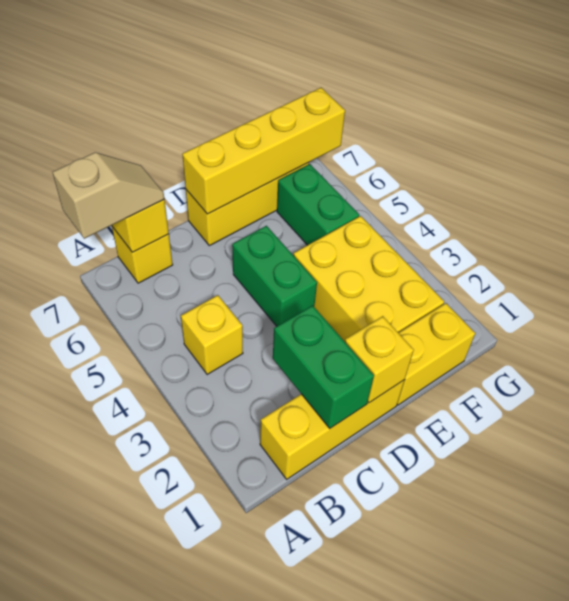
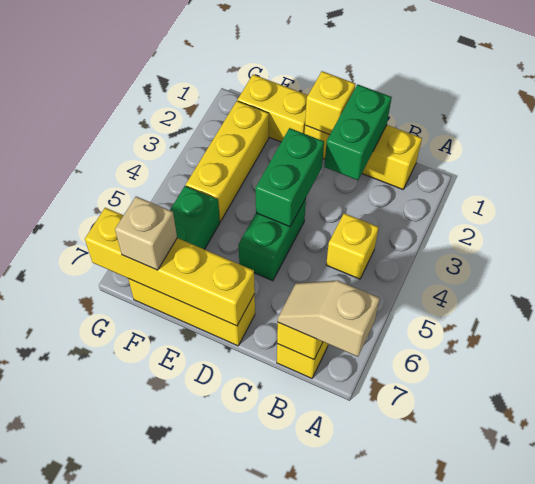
none -> green brick D3:D4 level 2
yellow brick E2:F4 level 1 -> yellow brick F2:F4 level 1
none -> tan brick F7 level 3

